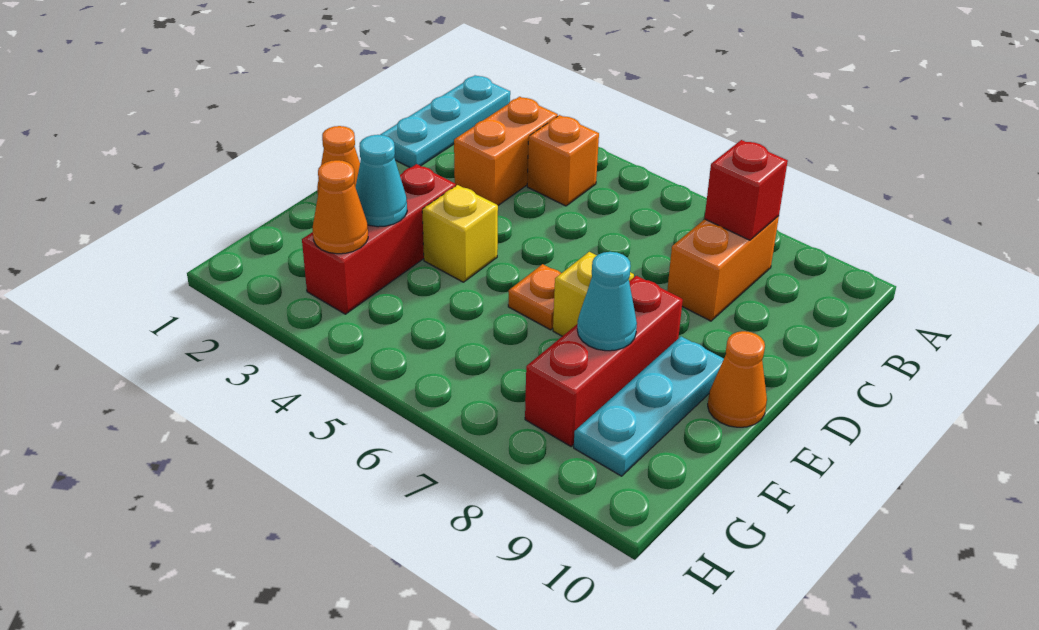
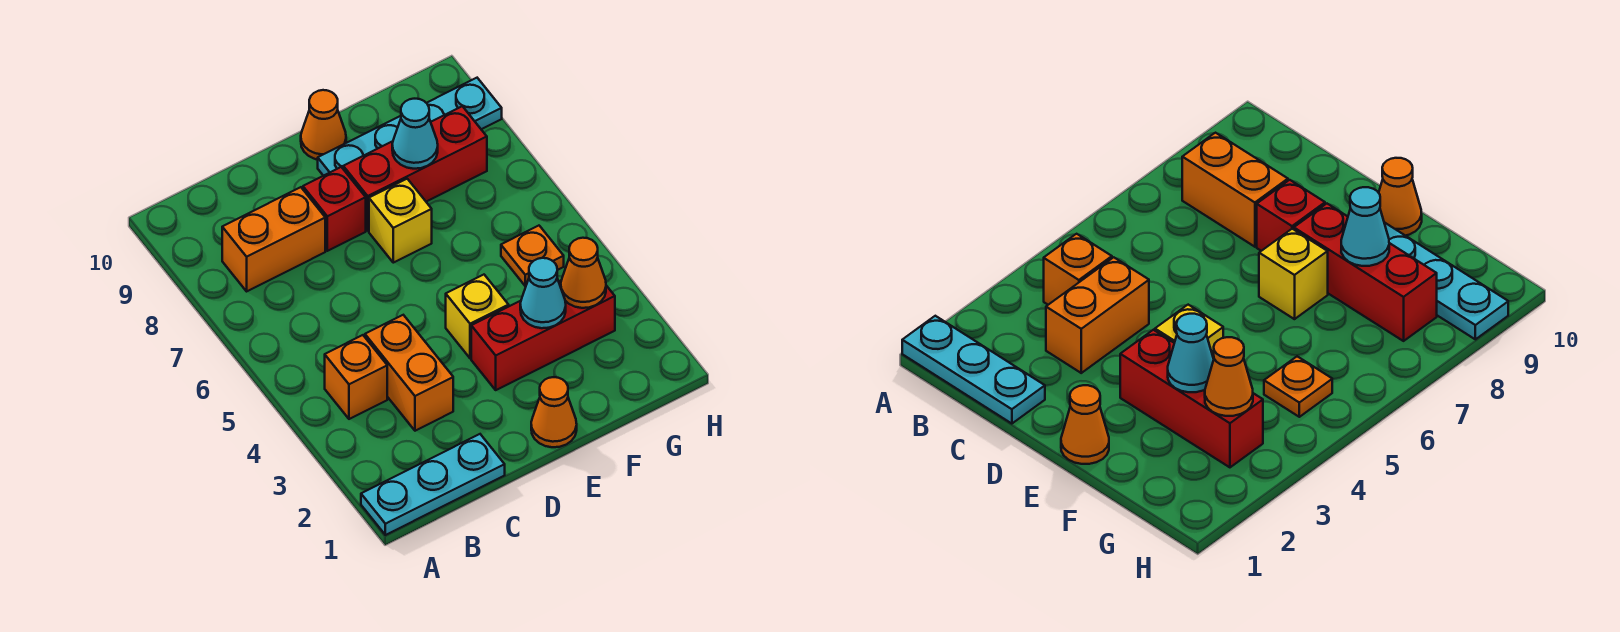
orange brick B3:C3 level 1 -> orange brick C3:C4 level 1
red brick B8 level 2 -> red brick D8 level 1
orange plate E6 level 1 -> orange plate G5 level 1
cyan plate E9:G9 level 1 -> cyan plate E9:H9 level 1

